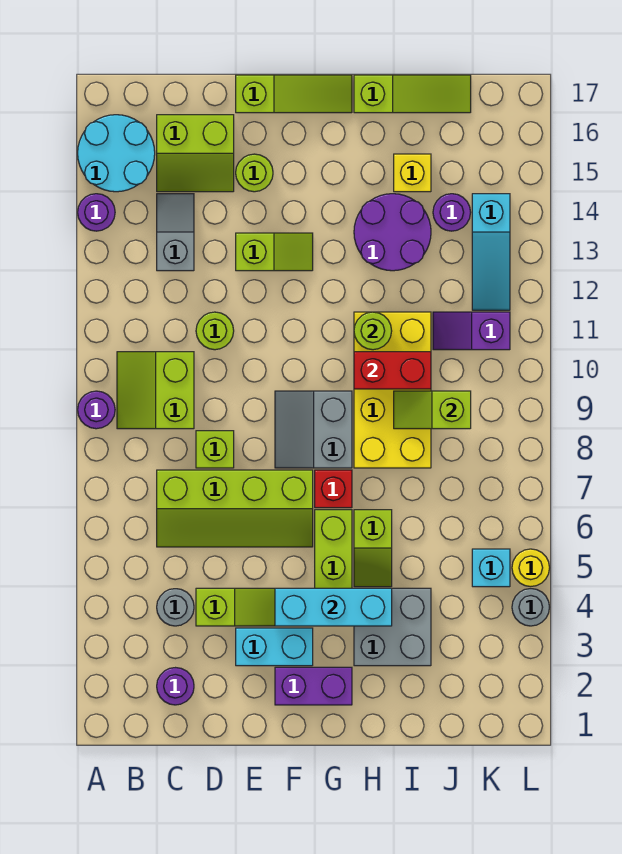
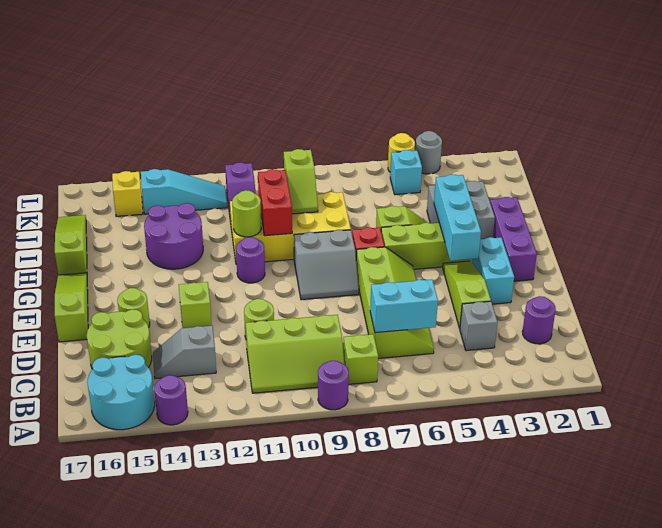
lime slope B9:C10 level 1 top C -> lime slope B9:C11 level 1 top C
grey round brick C4 level 1 -> grey brick C4 level 1
none -> cyan brick C6:C7 level 2
lime slope C15:D16 level 1 top 16 -> lime round brick C15:D16 level 1
lime brick D8 level 1 -> lime brick B8 level 1
purple brick F2:G2 level 1 -> purple brick F2:H2 level 1
yellow brick I15 level 1 -> yellow brick K15 level 1
purple round brick J14 level 1 -> purple round brick G11 level 1

